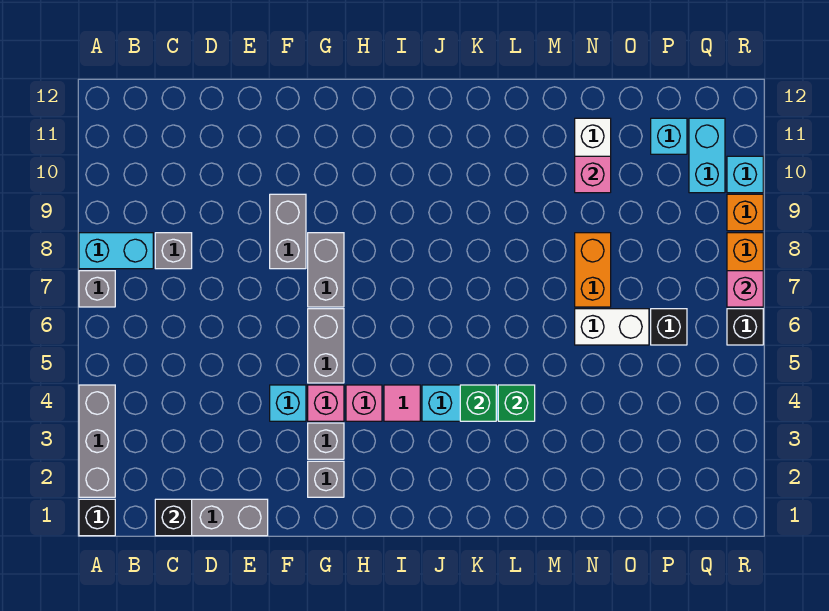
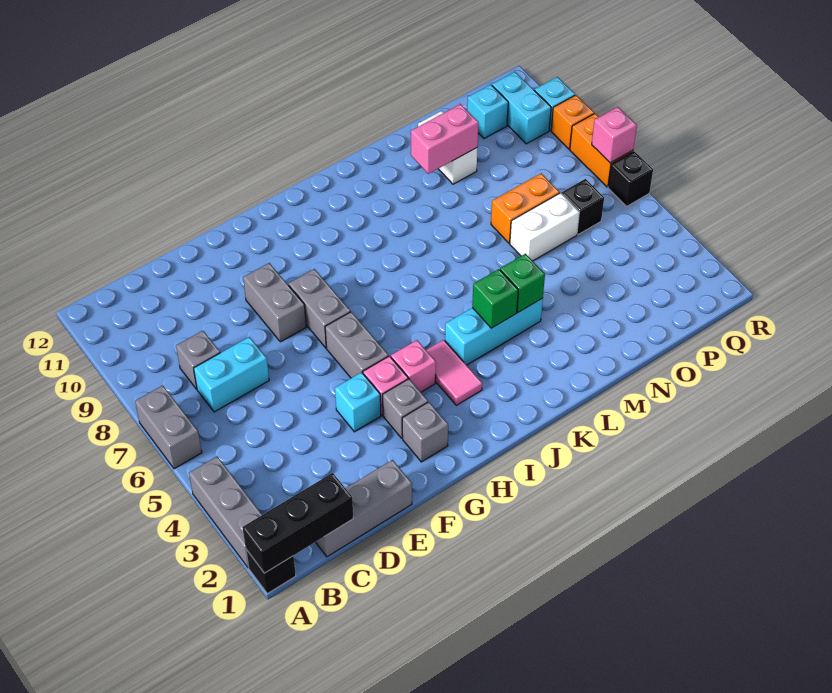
grey brick A7 level 1 -> grey brick A6:A7 level 1
cyan brick A8:B8 level 1 -> cyan brick C7:D7 level 1
black brick C1 level 2 -> black brick A1:C1 level 2
pink tile I4 level 1 -> pink tile I3:I4 level 1
orange brick N7:N8 level 1 -> orange brick N7:O7 level 1
pink brick N10 level 2 -> pink brick M10:N10 level 2

